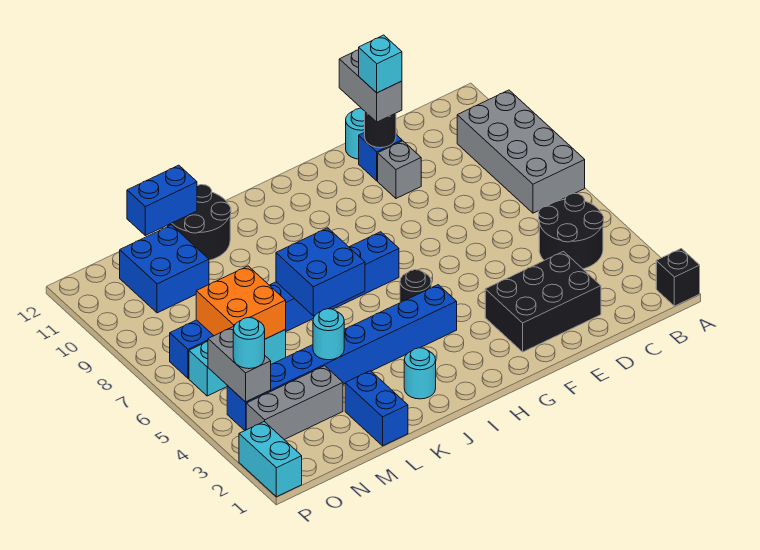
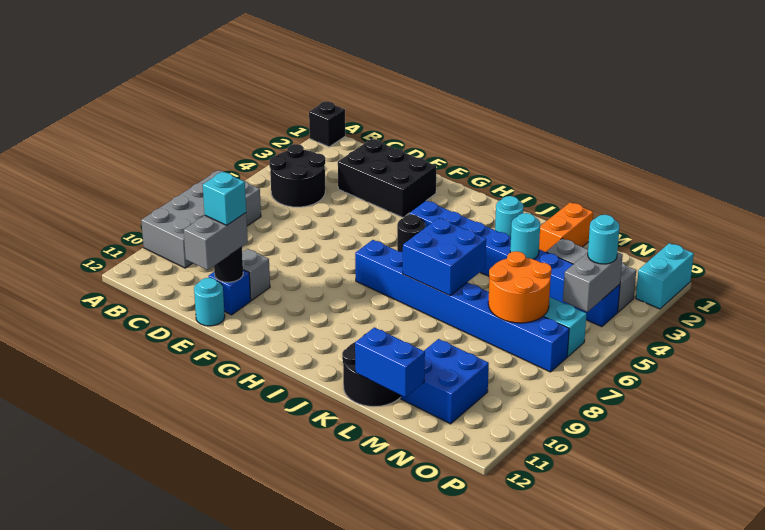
blue brick L1:L2 level 1 -> orange brick L1:L2 level 1
orange brick M6:N7 level 2 -> orange round brick M6:N7 level 2

